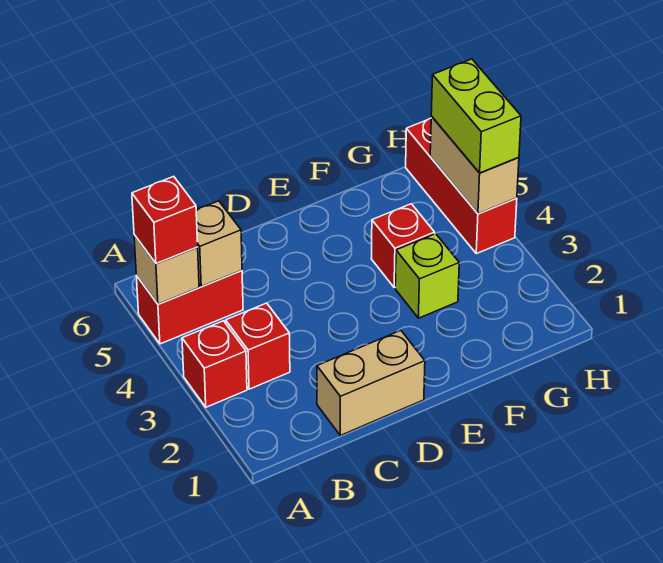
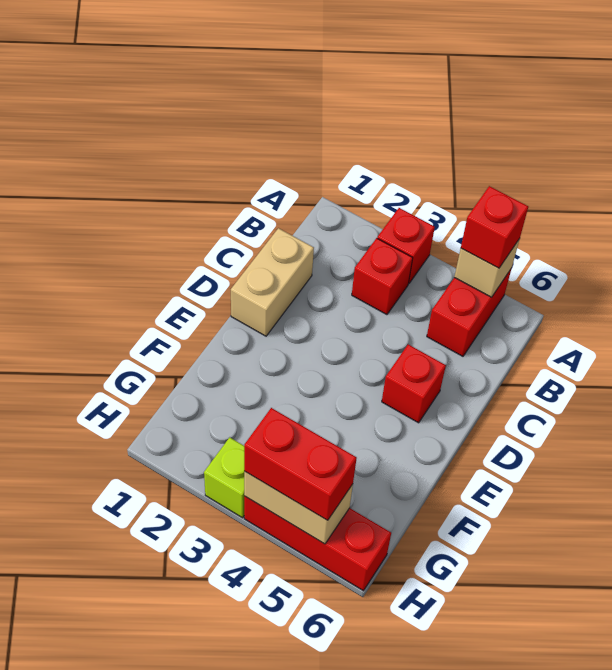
tan brick B5 level 2 -> none
lime brick F3 level 1 -> lime brick H3 level 1
red brick F4 level 1 -> red brick D5 level 1
lime brick H4:H5 level 3 -> red brick H4:H5 level 3

